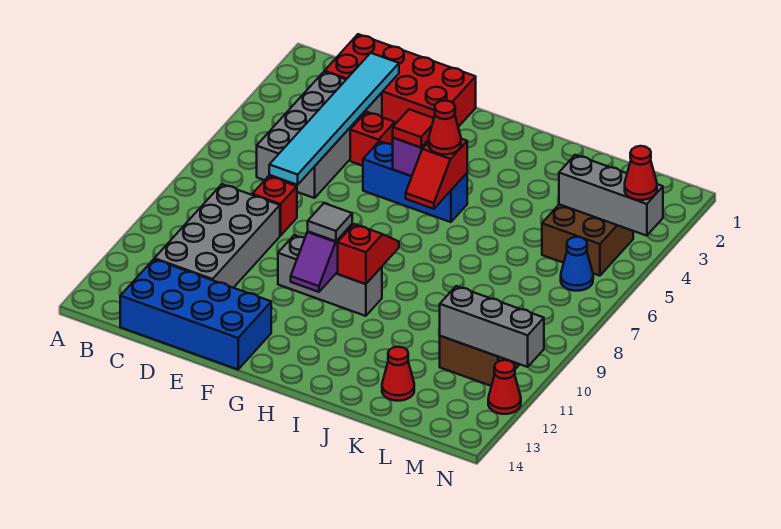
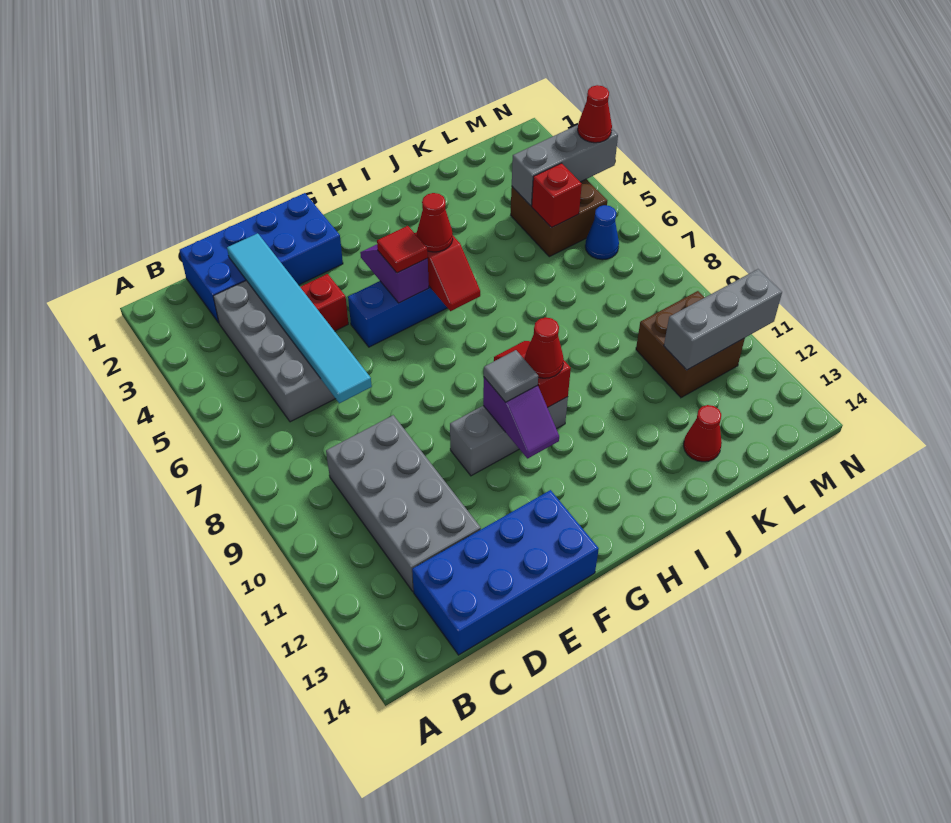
red brick C1:F2 level 1 -> blue brick C1:F2 level 1
red brick D8 level 1 -> red brick L5 level 2
red cone N12 level 1 -> red cone H10 level 3

